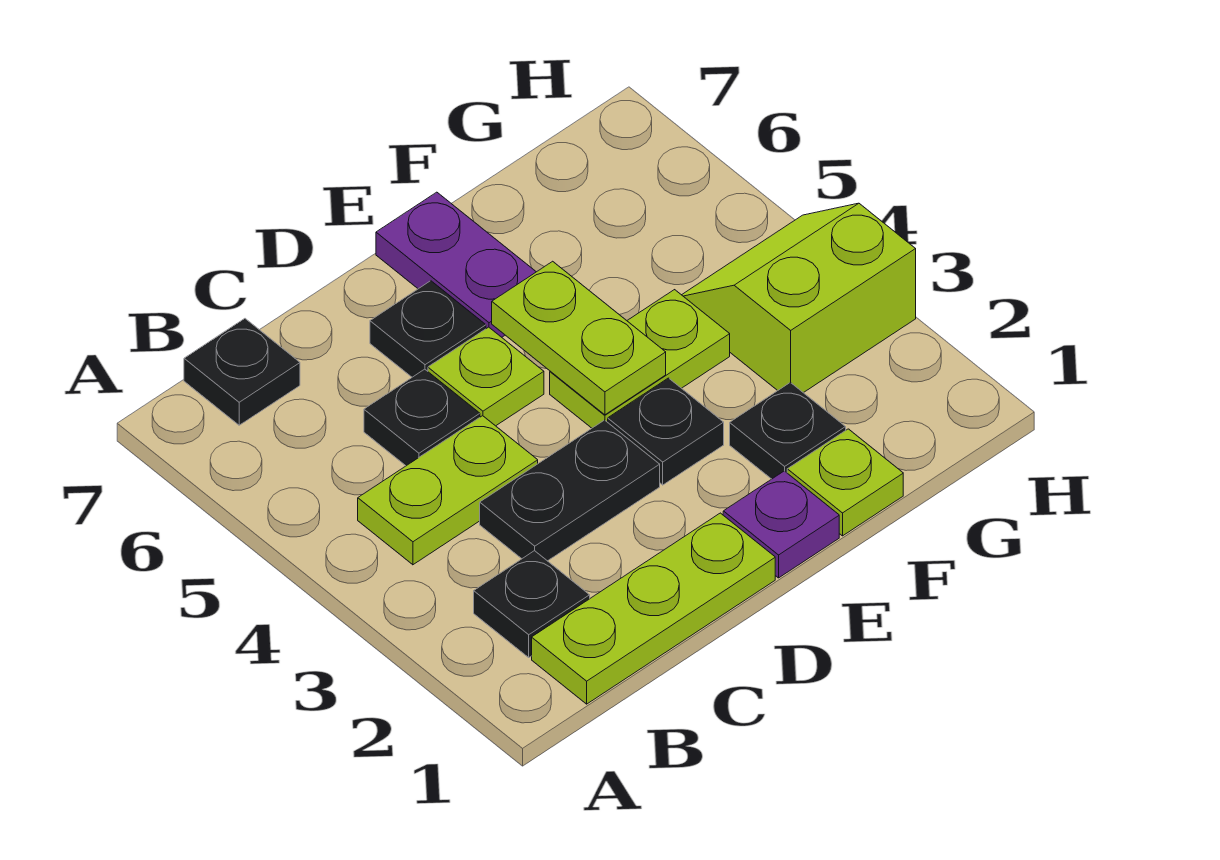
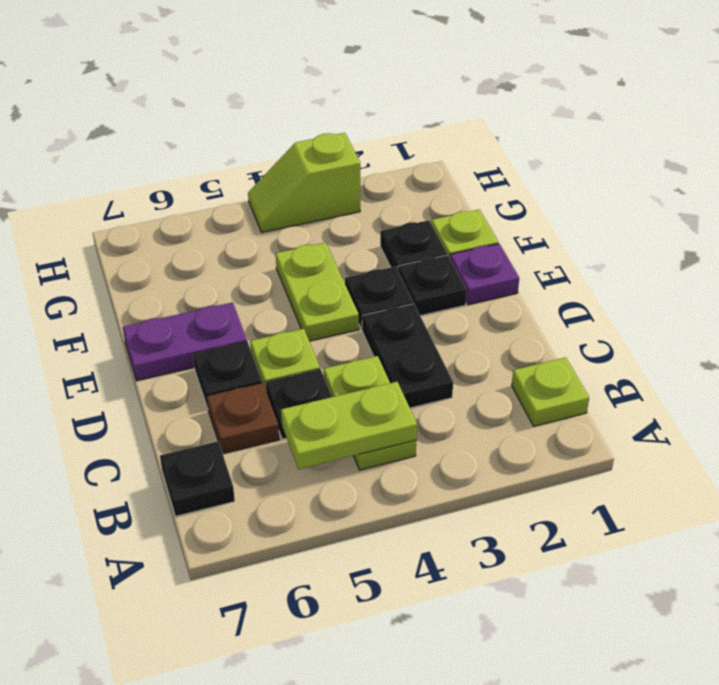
lime plate B1:D1 level 1 -> lime plate B1 level 1
black plate B2 level 1 -> black plate E2 level 1
none -> brown plate C6 level 1
lime plate E4:E5 level 2 -> lime plate B4:B5 level 2
lime slope G3:H4 level 1 top 3 -> lime slope H3:H4 level 1 top 3

